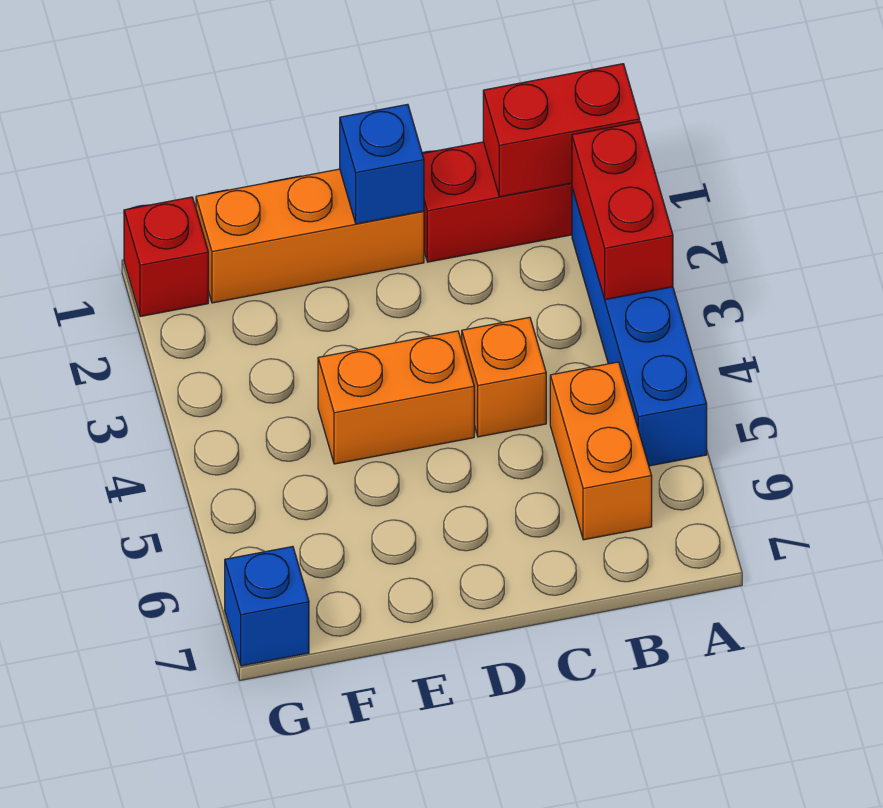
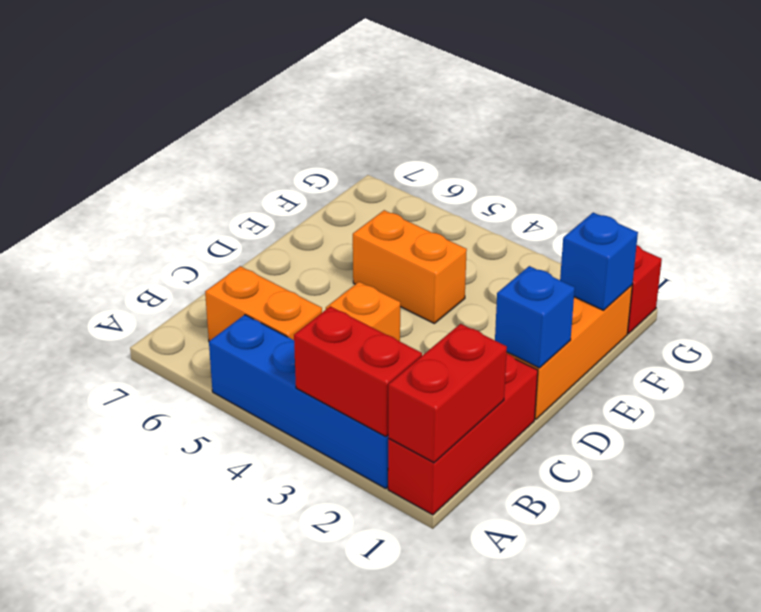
orange brick D4:E4 level 1 -> orange brick E4:E5 level 1
blue brick G7 level 1 -> blue brick F1 level 2

